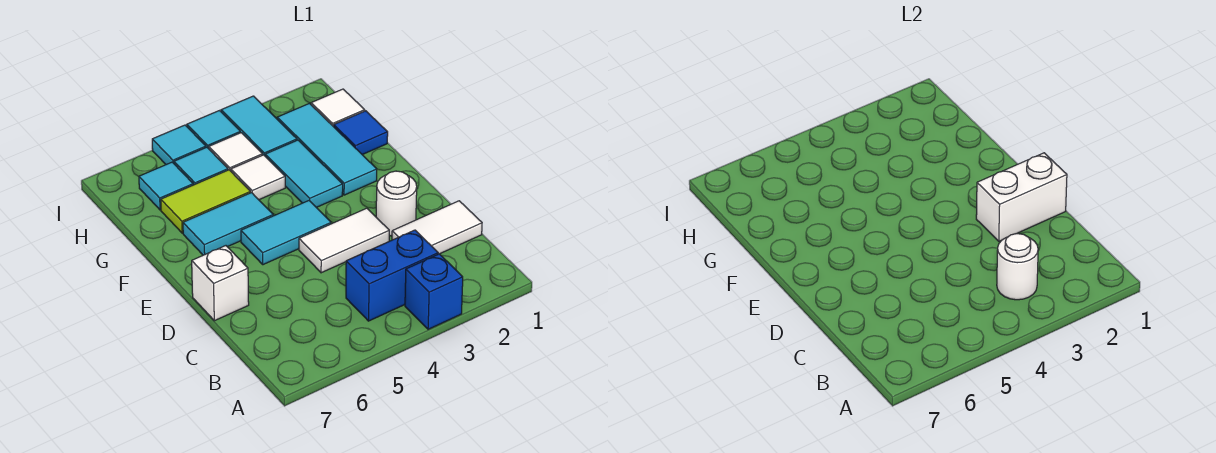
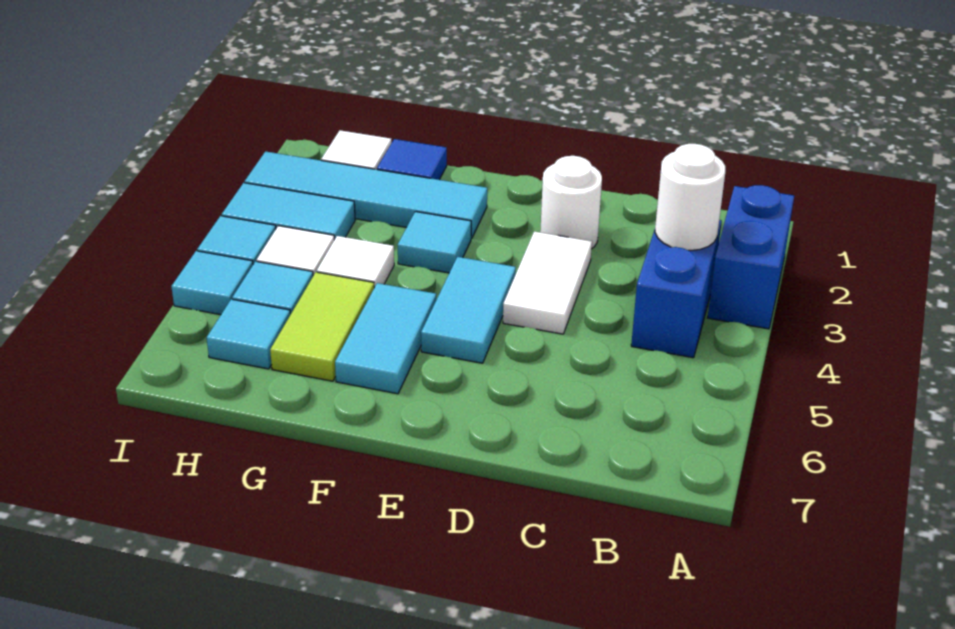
blue brick A3 level 1 -> blue brick A2:A3 level 1
white tile C1:C2 level 1 -> none
white brick D1:D2 level 2 -> none
white brick D7 level 1 -> none
cyan tile F2:H2 level 1 -> cyan tile F2:I2 level 1
cyan tile F3:G3 level 1 -> cyan tile F3 level 1

